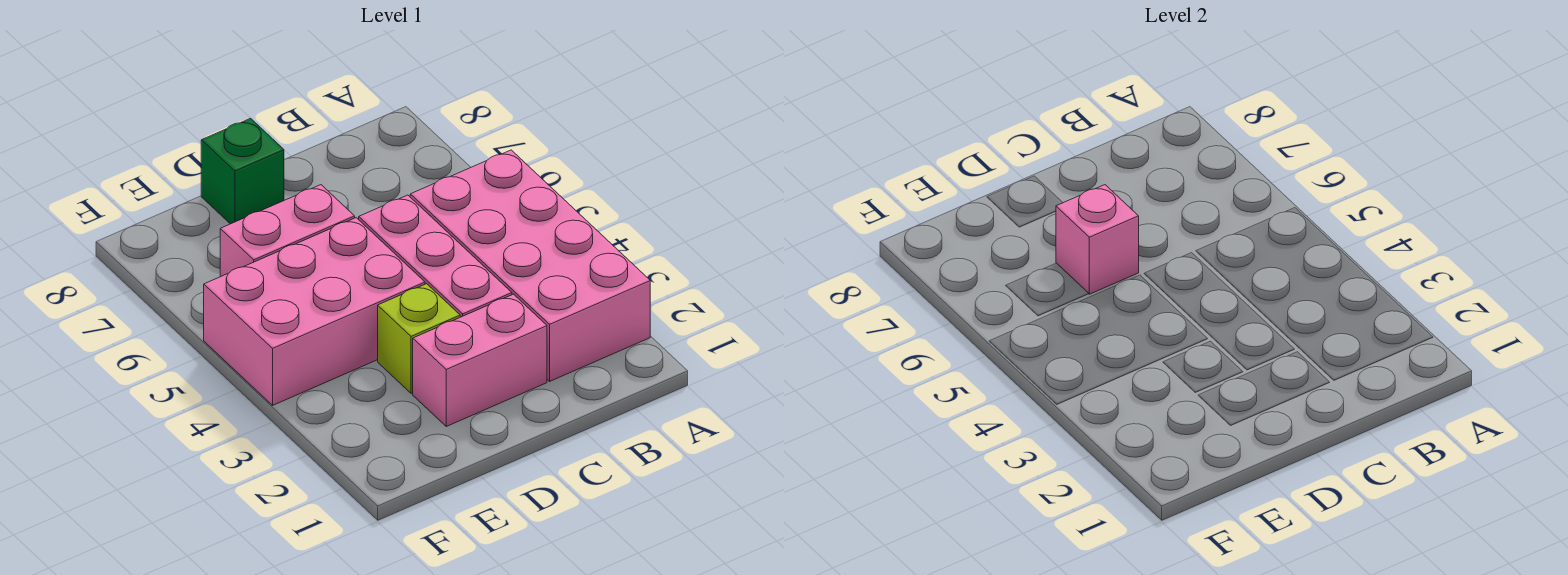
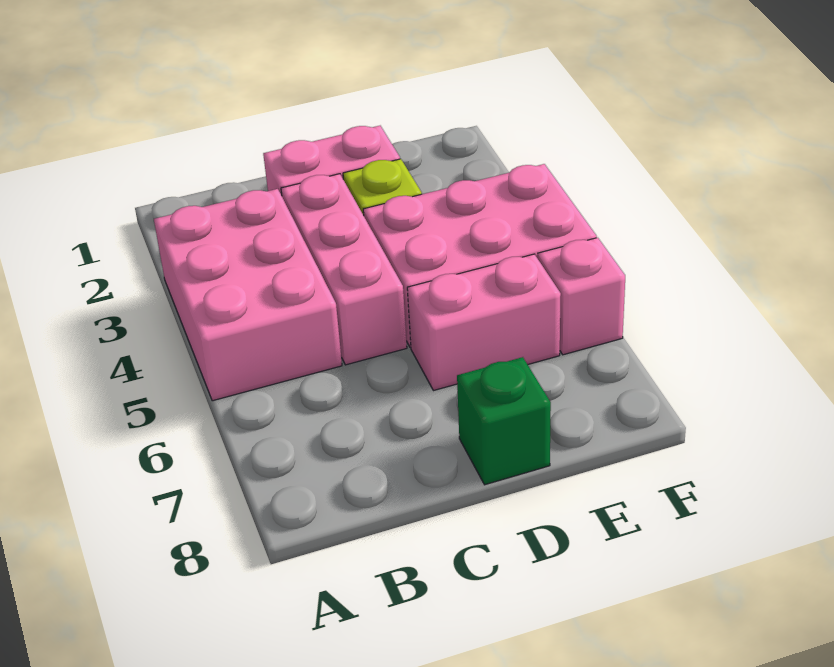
pink brick A2:B5 level 1 -> pink brick A3:B5 level 1
pink brick D6 level 2 -> pink brick F6 level 1

